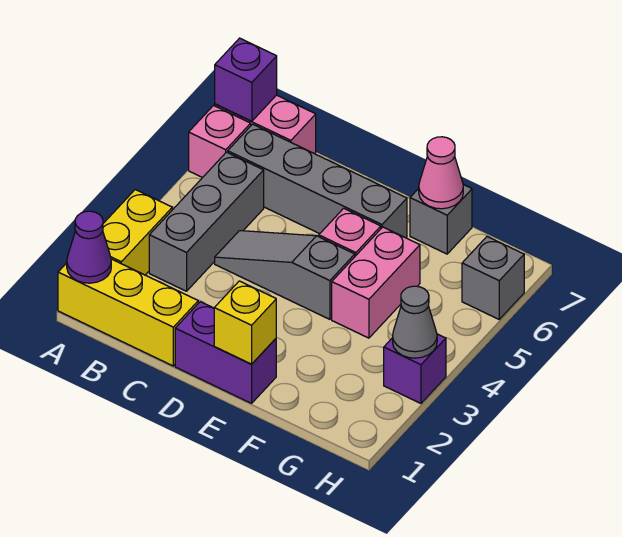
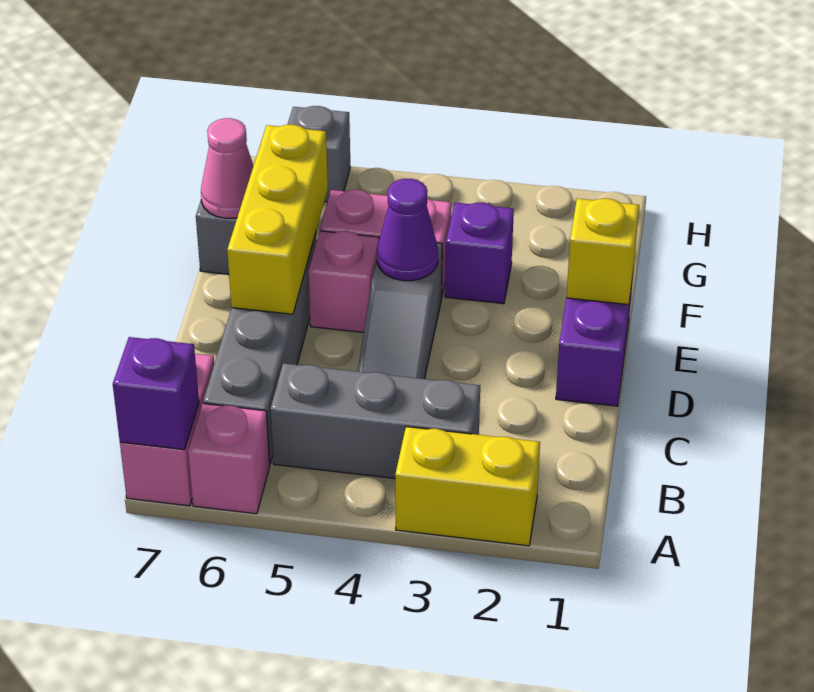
yellow brick A1:C1 level 1 -> yellow brick D6:F6 level 2
purple cone A1 level 2 -> purple cone E4 level 2
purple brick H3 level 1 -> purple brick F3 level 1
grey cone H3 level 2 -> none

